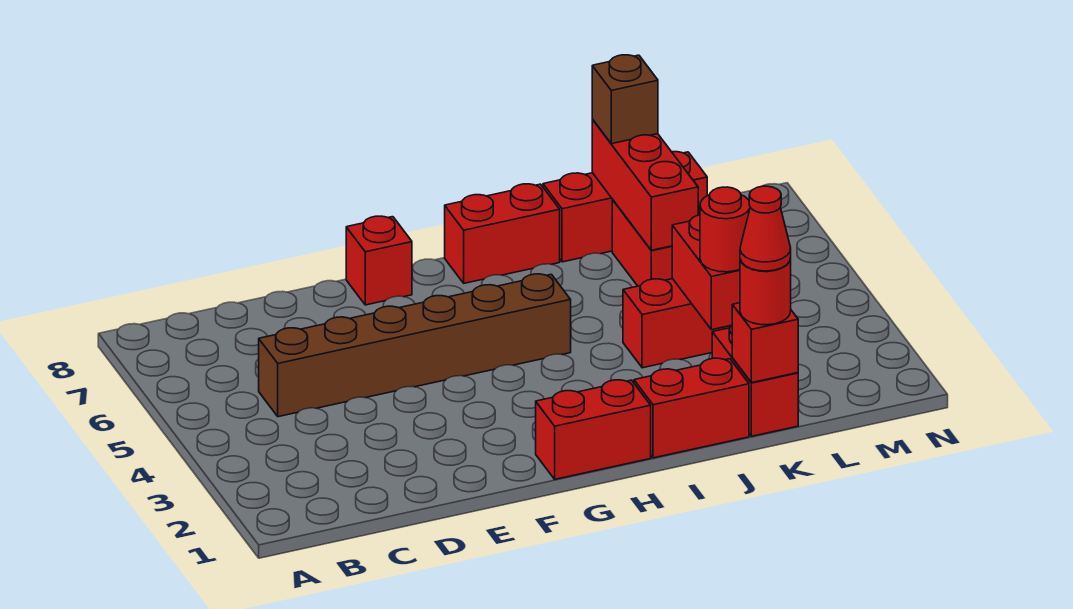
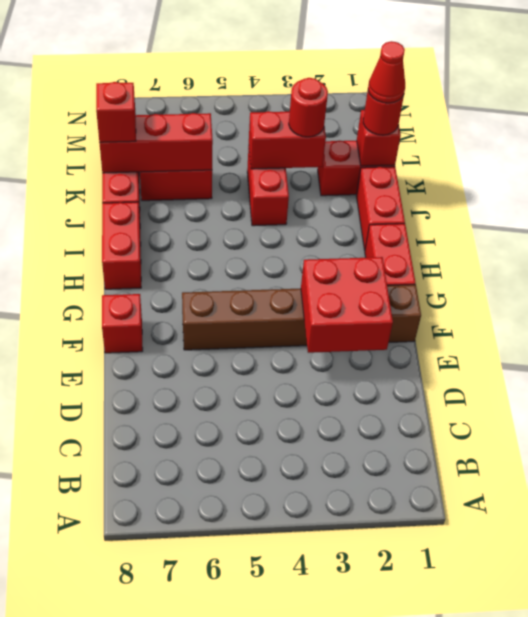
brown brick C5:H5 level 1 -> brown brick F1:F6 level 1
none -> red brick E2:F3 level 2
brown brick K8 level 3 -> red brick K8 level 3

